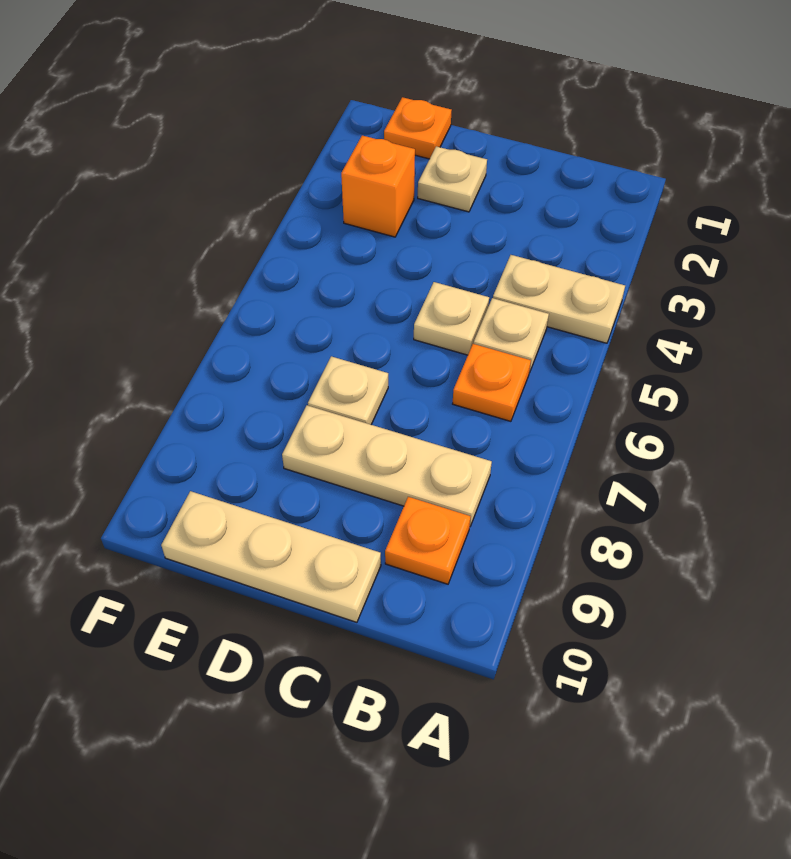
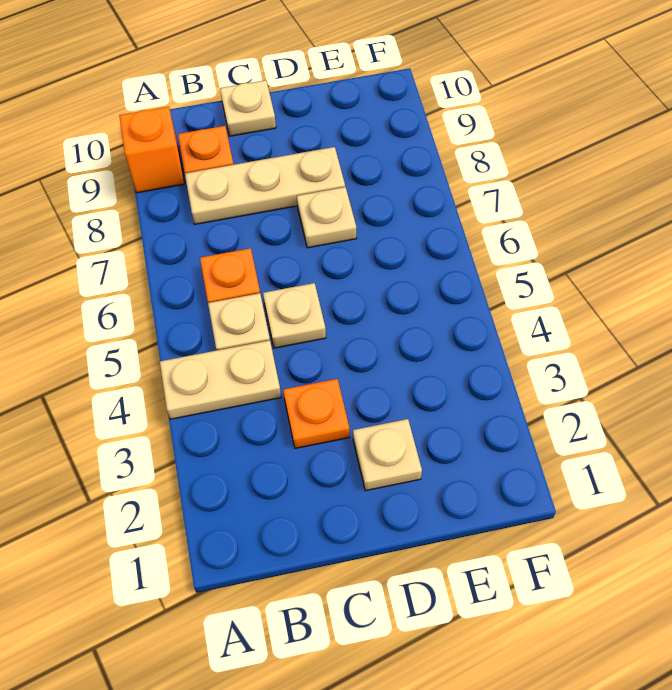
tan plate C10:E10 level 1 -> tan plate C10 level 1
orange plate E1 level 1 -> orange plate C3 level 1
orange brick E3 level 1 -> orange brick A9 level 1

